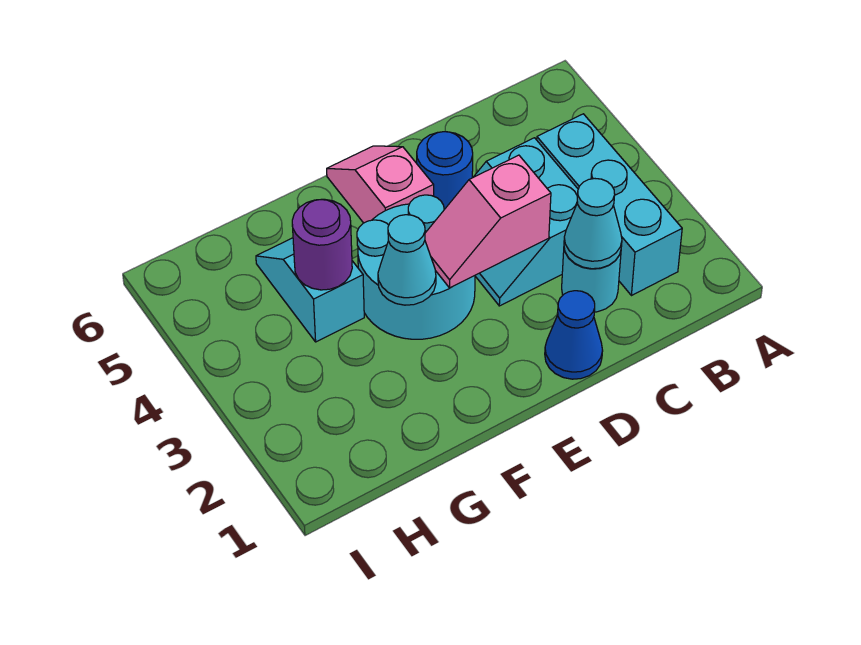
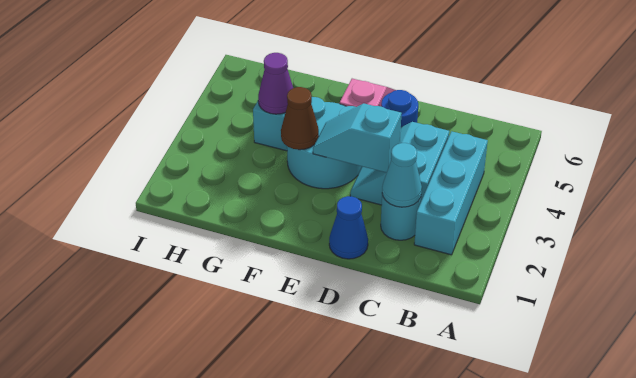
pink slope D3:E3 level 2 top D -> cyan slope D3:E3 level 2 top D
cyan cone F3 level 2 -> brown cone F3 level 2
purple round brick G4 level 2 -> purple cone G4 level 2

